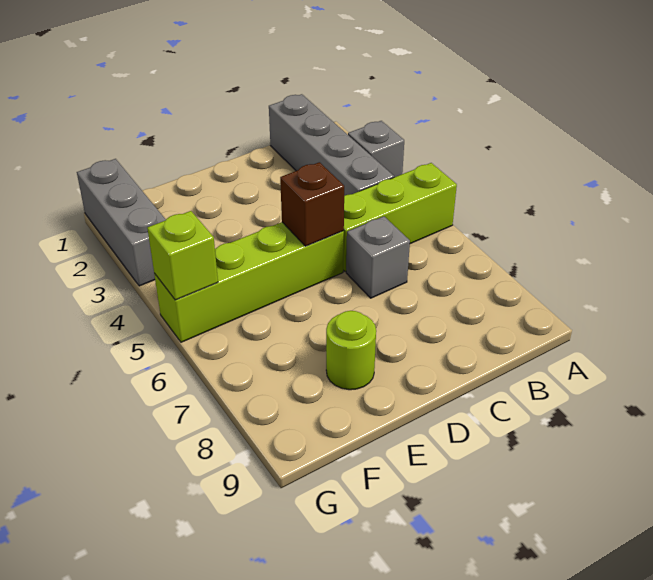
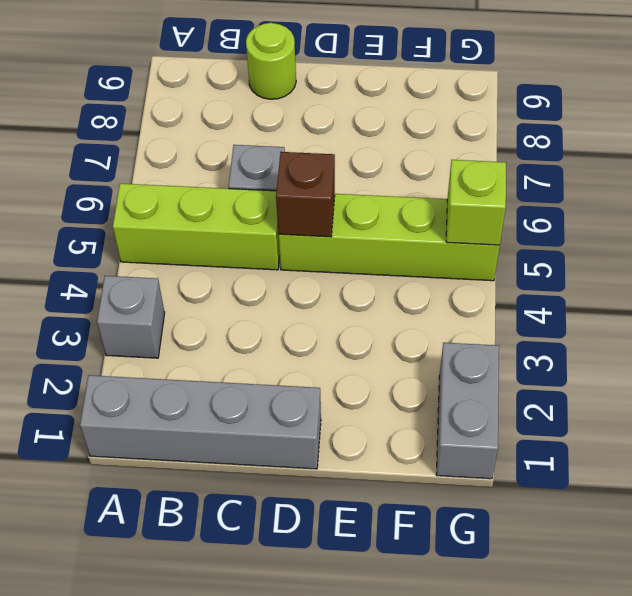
grey brick B1:B4 level 1 -> grey brick A1:D1 level 1
lime round brick E8 level 1 -> lime round brick C9 level 1
grey brick G1:G3 level 1 -> grey brick G1:G2 level 1

